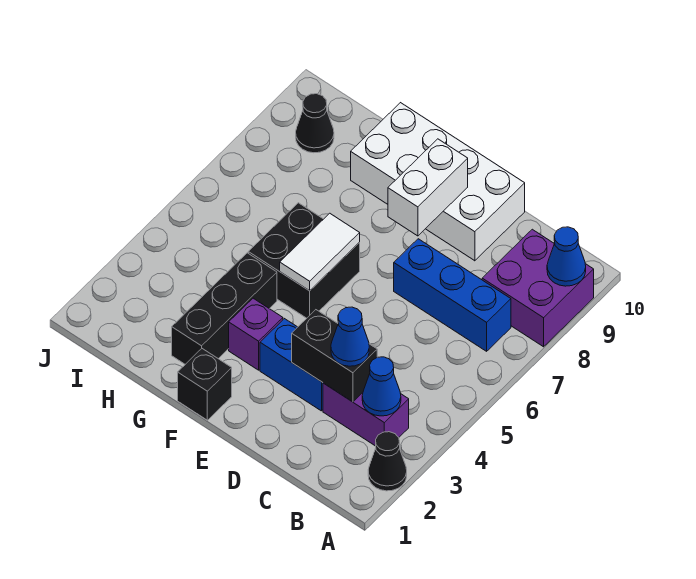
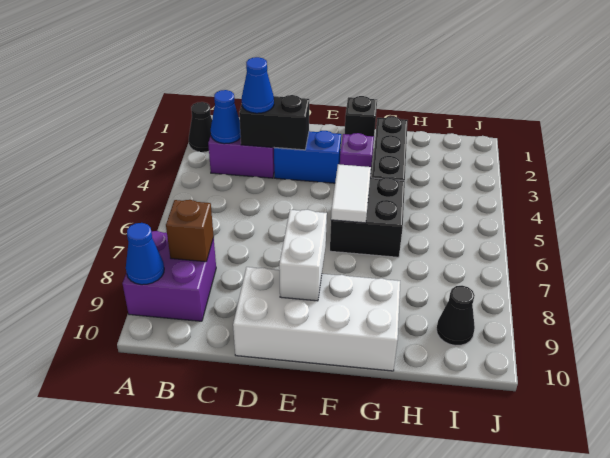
blue brick B7:D7 level 1 -> none
none -> brown brick B8 level 2

